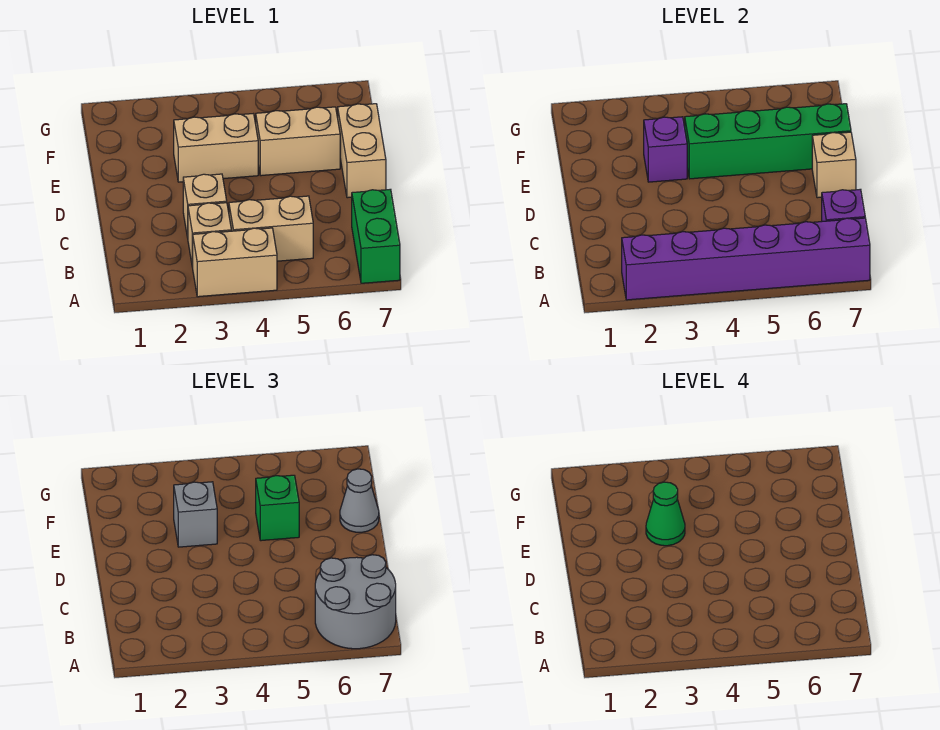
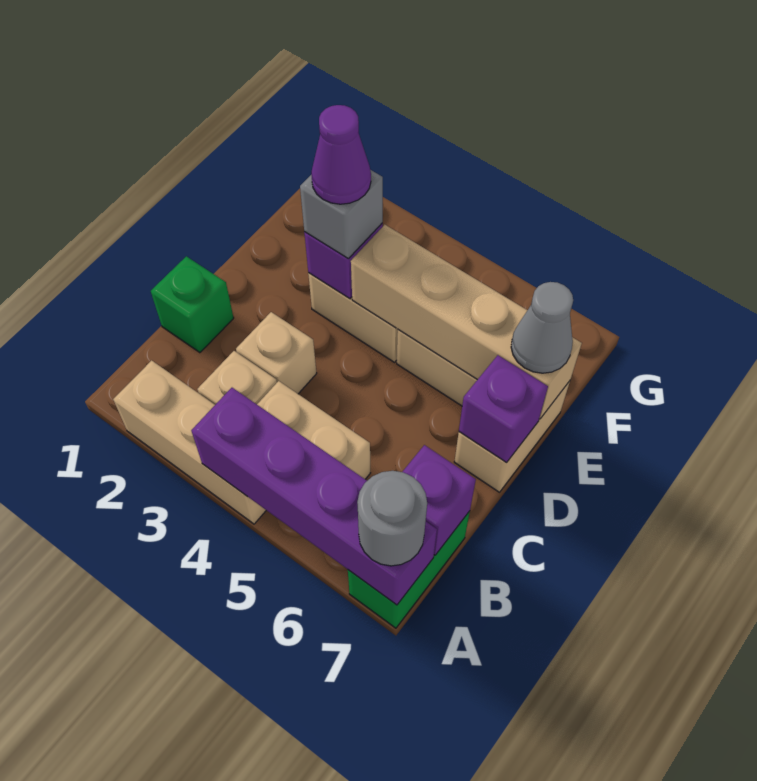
purple brick A2:A7 level 2 -> purple brick A4:A7 level 2
tan brick A3:A4 level 1 -> tan brick A2:A4 level 1
grey round brick A6:B7 level 3 -> grey round brick A7 level 3
tan brick D7 level 2 -> purple brick D7 level 2
green cone E3 level 4 -> purple cone E3 level 4
green brick E4:E7 level 2 -> tan brick E4:E7 level 2
green brick E5 level 3 -> green brick C1 level 1

